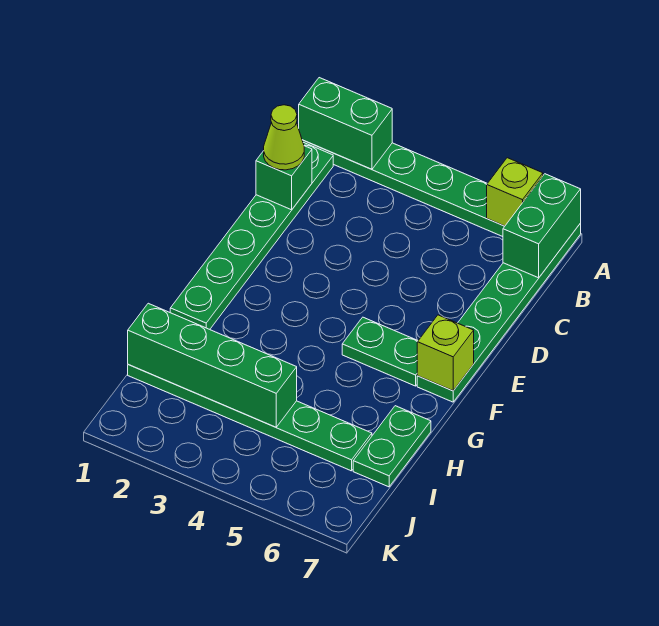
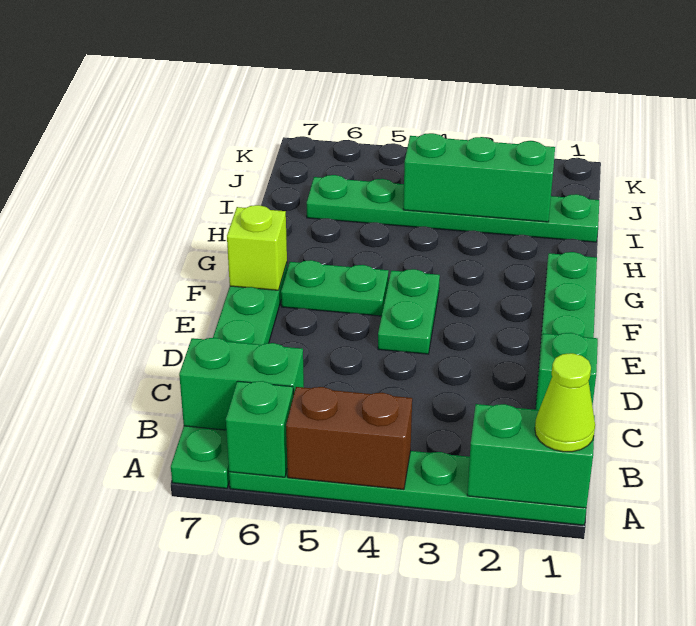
none -> brown brick A4:A5 level 2
lime brick A6 level 2 -> green brick A6 level 2
green brick A7:B7 level 2 -> green brick B6:B7 level 2
lime cone C1 level 3 -> lime cone A1 level 3
green plate H7:I7 level 1 -> green plate E4:F4 level 1
green brick I1:I4 level 2 -> green brick I2:I4 level 2

